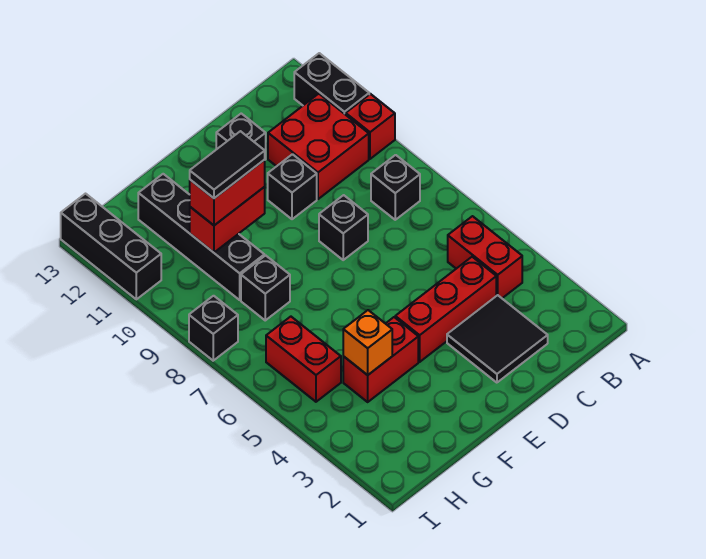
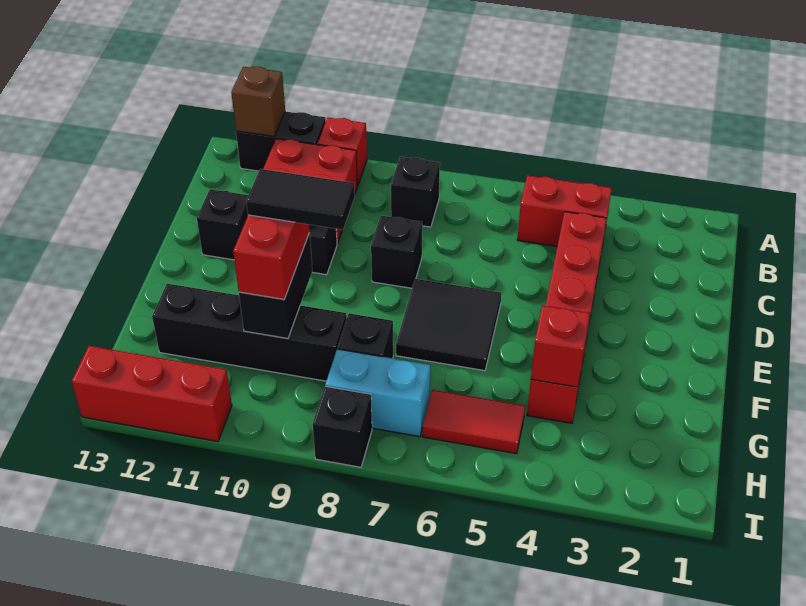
none -> brown brick A12 level 2
black tile C2:D3 level 1 -> black tile E6:F7 level 1
red brick F10:G10 level 2 -> black brick F10:G10 level 2
black tile F10:G10 level 4 -> black tile F9:F10 level 4
orange brick G4 level 2 -> red brick G4 level 2
red brick H5:H6 level 1 -> red tile H5:H6 level 1
none -> cyan brick H7:H8 level 1
black brick I11:I13 level 1 -> red brick I11:I13 level 1

